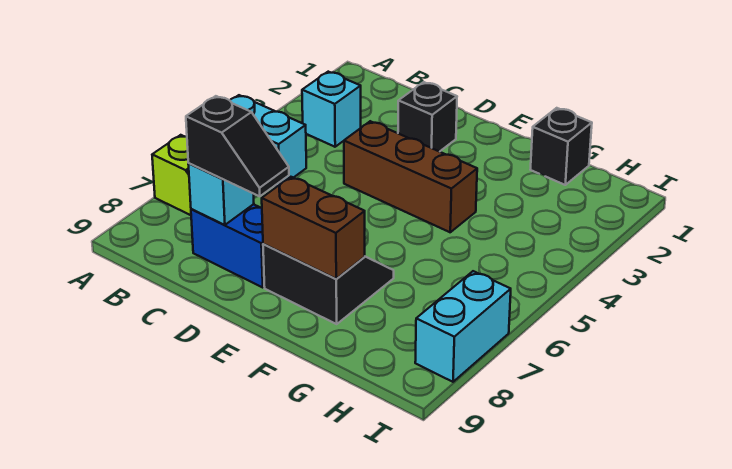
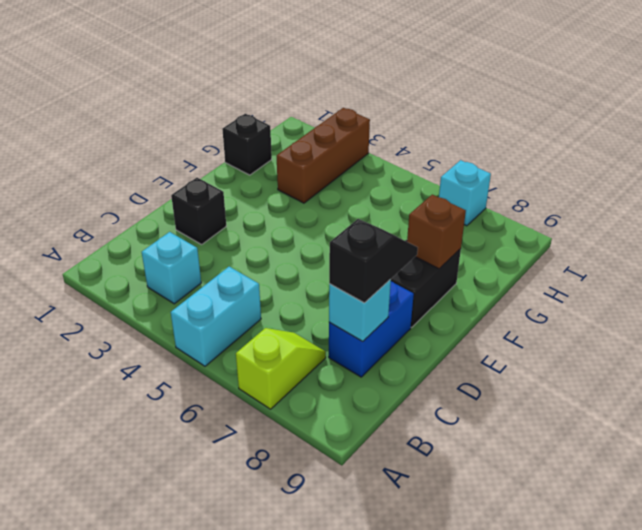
brown brick D4:F4 level 1 -> brown brick G3:I3 level 1
brown brick E8:F8 level 2 -> brown brick F8 level 2
cyan brick I7:I8 level 1 -> cyan brick I7 level 1

